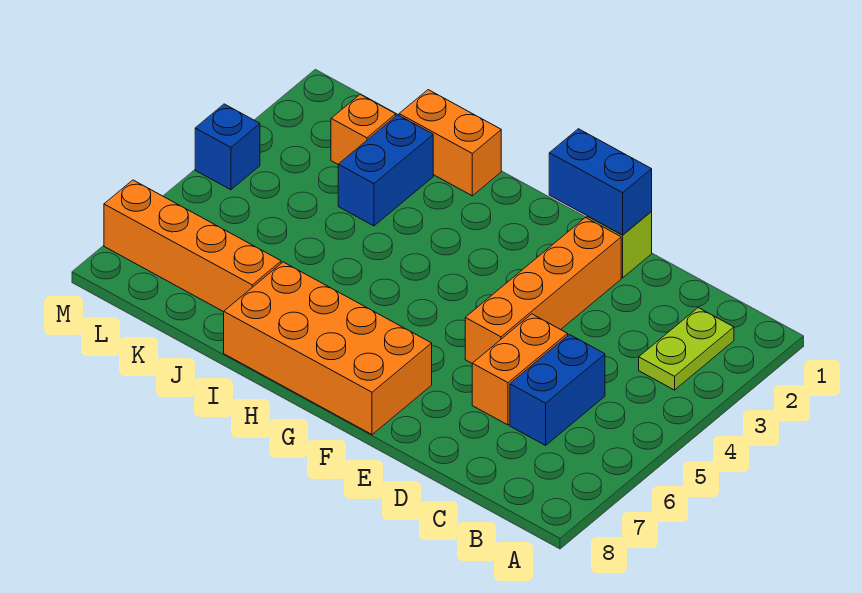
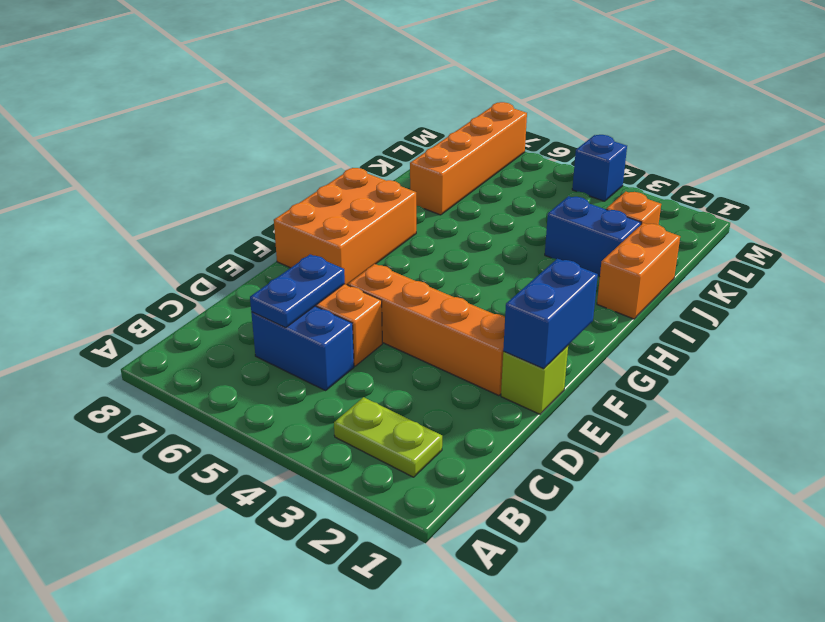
none -> blue plate C6:D6 level 2
orange brick F7:I8 level 1 -> orange brick F7:H8 level 1

